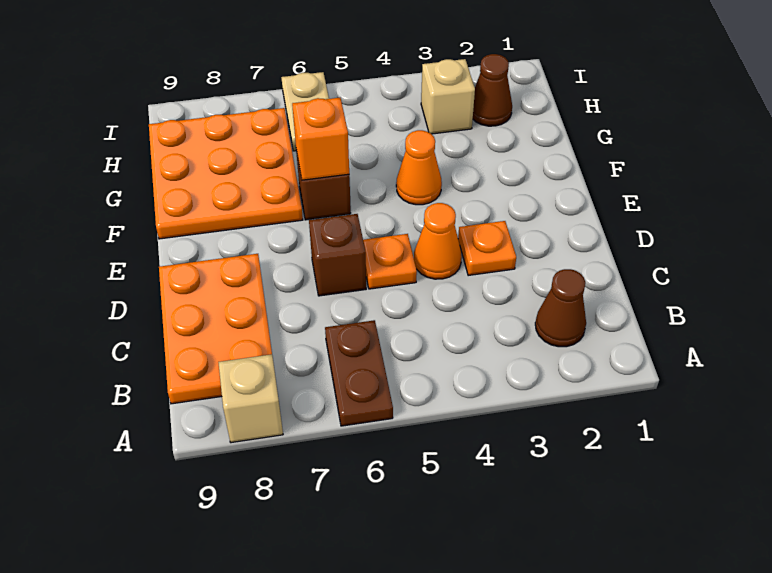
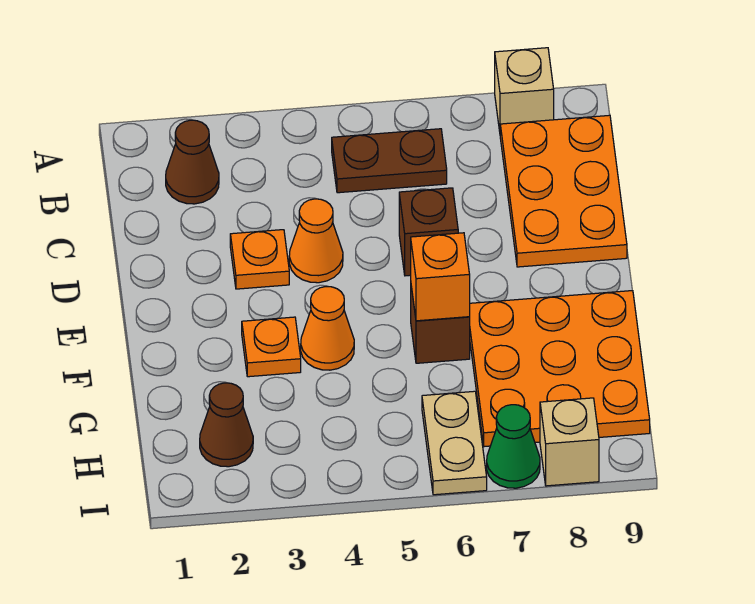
brown plate A6:B6 level 1 -> brown plate B5:B6 level 1
orange plate D5 level 1 -> orange plate F3 level 1
tan brick H3 level 1 -> tan brick I8 level 1
none -> green cone I7 level 1

